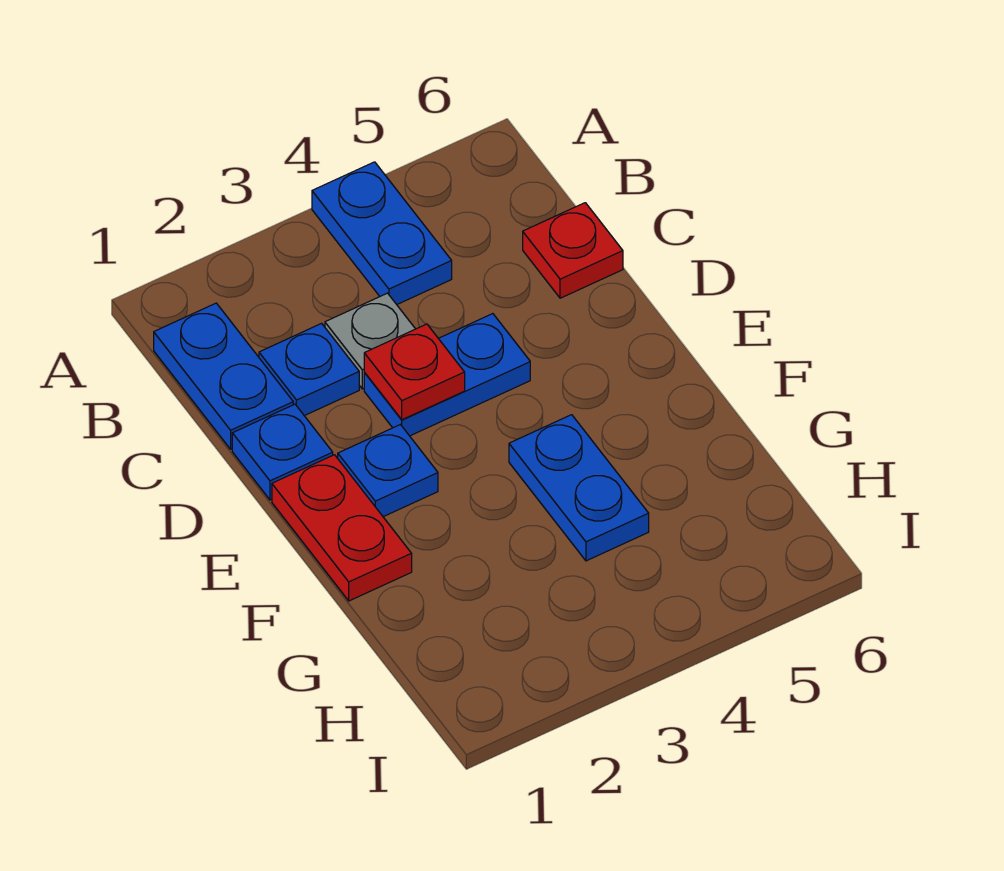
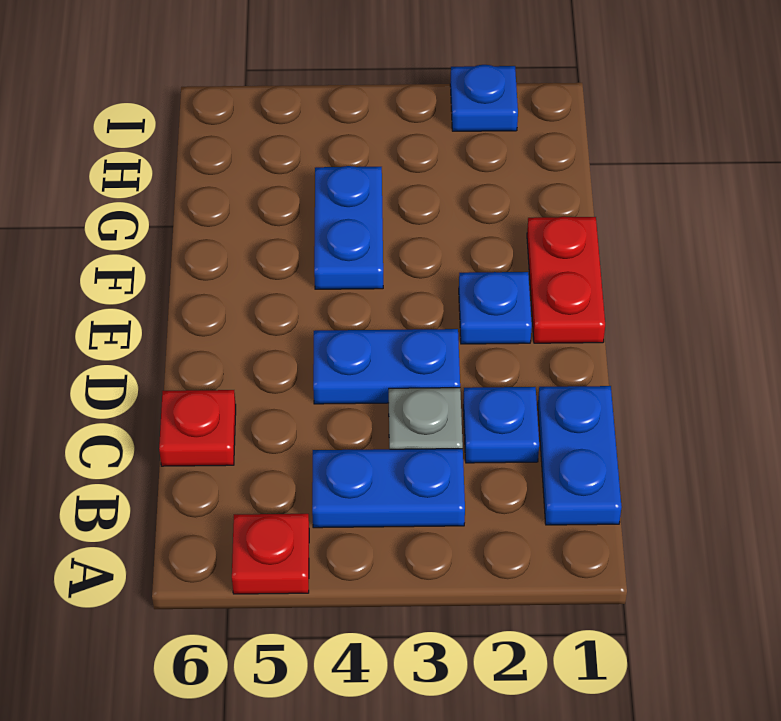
blue plate A4:B4 level 1 -> blue plate B3:B4 level 1
blue plate D1 level 1 -> blue plate I2 level 1
red plate D3 level 2 -> red plate A5 level 1

